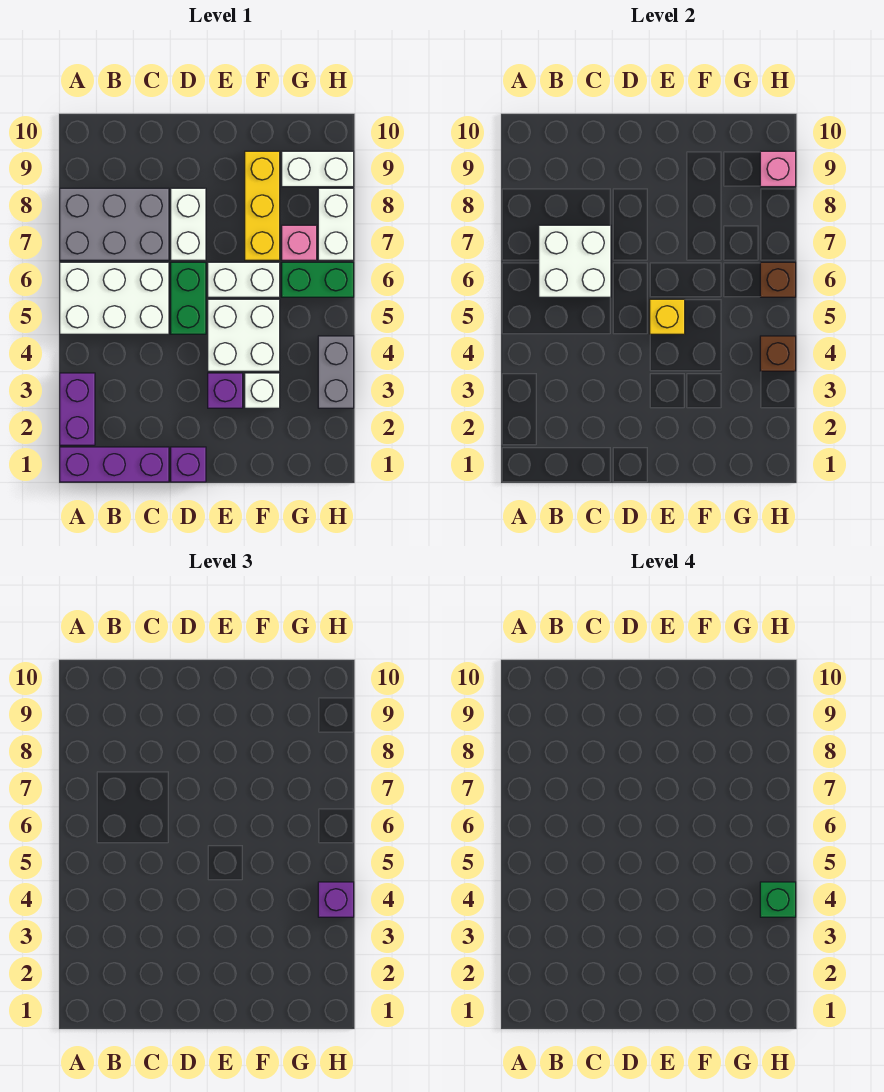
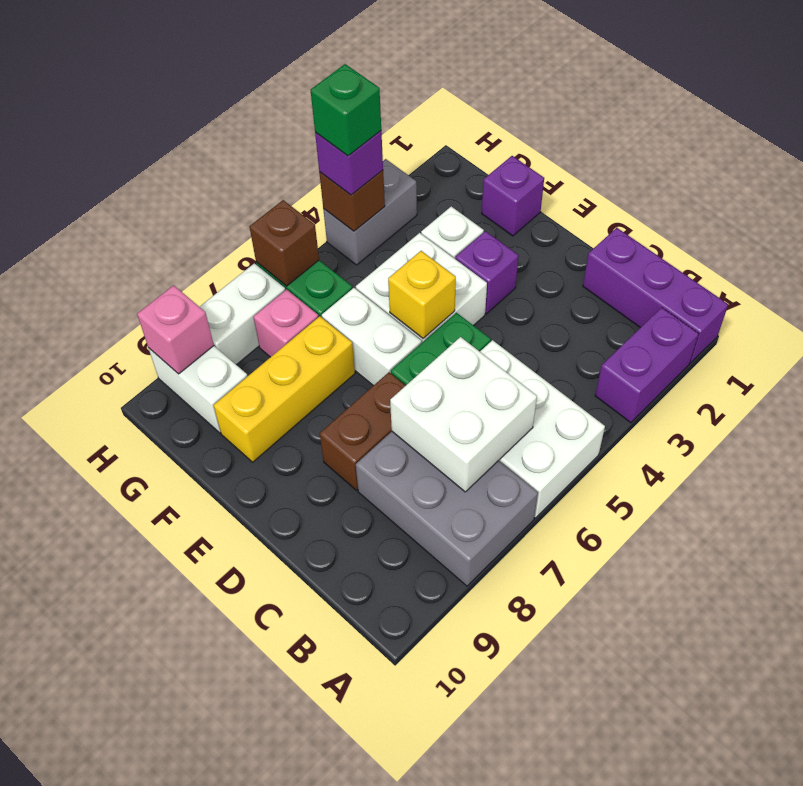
purple brick D1 level 1 -> purple brick F1 level 1
white brick D7:D8 level 1 -> brown brick D7:D8 level 1

